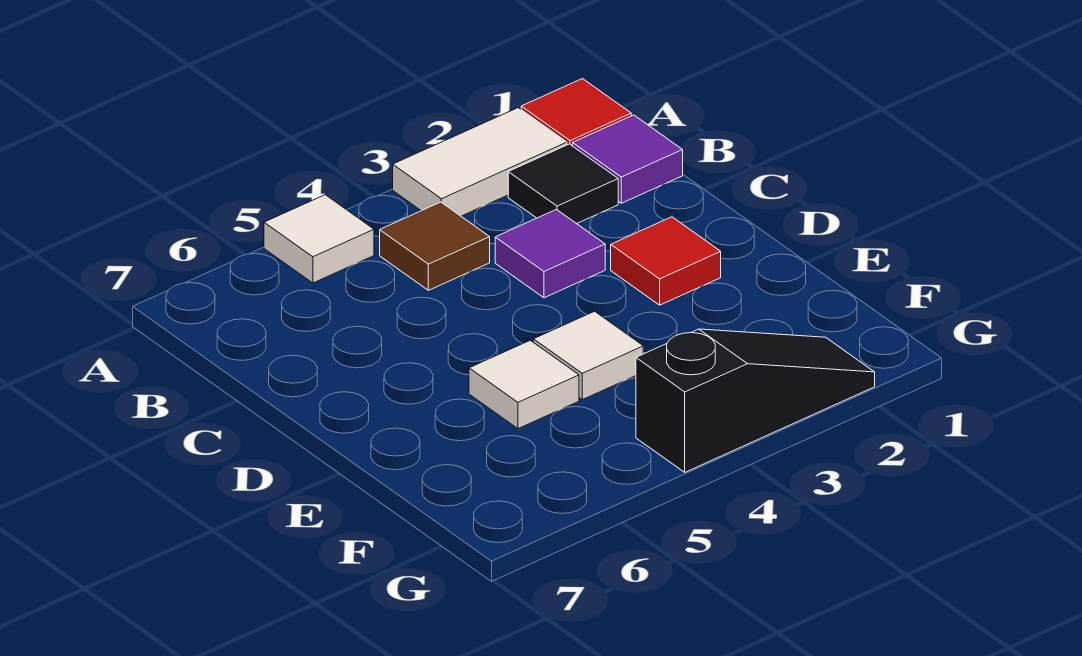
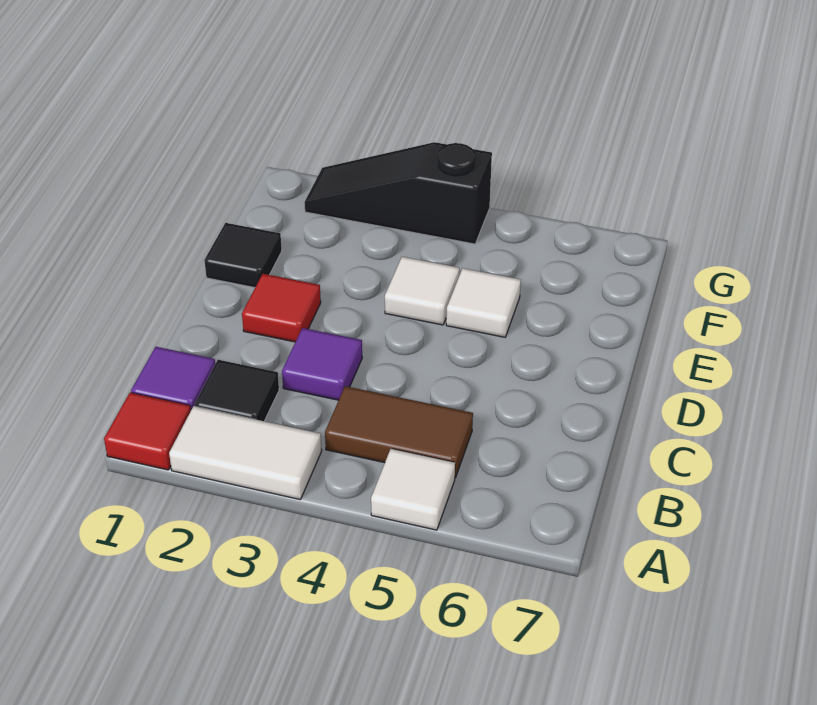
brown tile B4 level 1 -> brown tile B4:B5 level 1
none -> black tile E1 level 1

